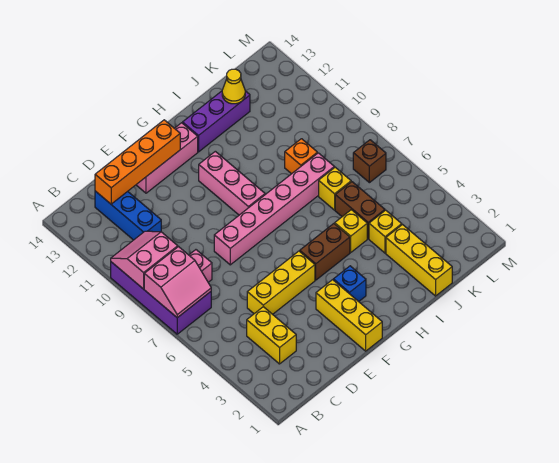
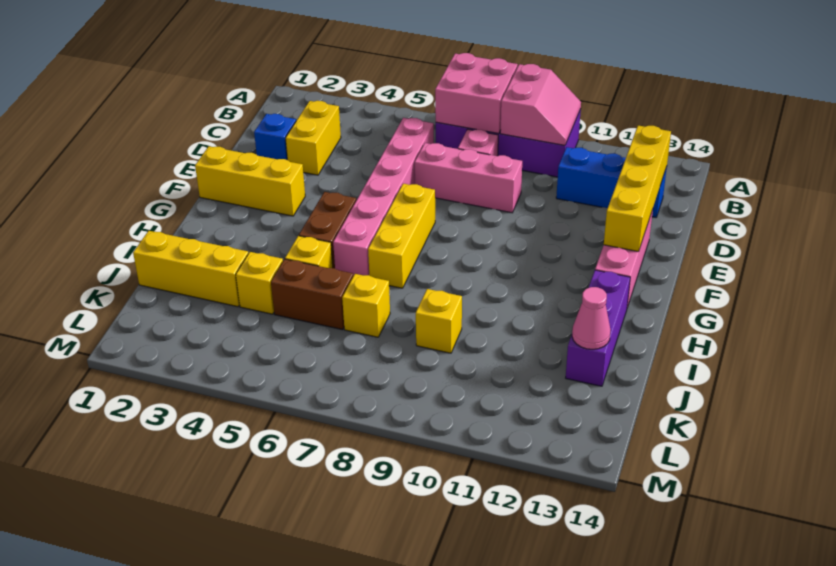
pink slope A7:B8 level 2 top 8 -> pink brick A7:B8 level 2
yellow brick C3:C4 level 1 -> yellow brick C3:D3 level 1
orange brick C13:F13 level 2 -> yellow brick C13:F13 level 2
yellow brick D5:F5 level 1 -> yellow brick F7:H7 level 1
pink brick E8:J8 level 1 -> pink brick C6:H6 level 1
blue brick G3 level 1 -> blue brick D2 level 1
pink brick G9:G11 level 1 -> pink brick D7:D9 level 1
orange brick J9 level 1 -> yellow brick J9 level 1
yellow cone J13 level 2 -> pink cone J13 level 2
brown brick L7 level 1 -> none

